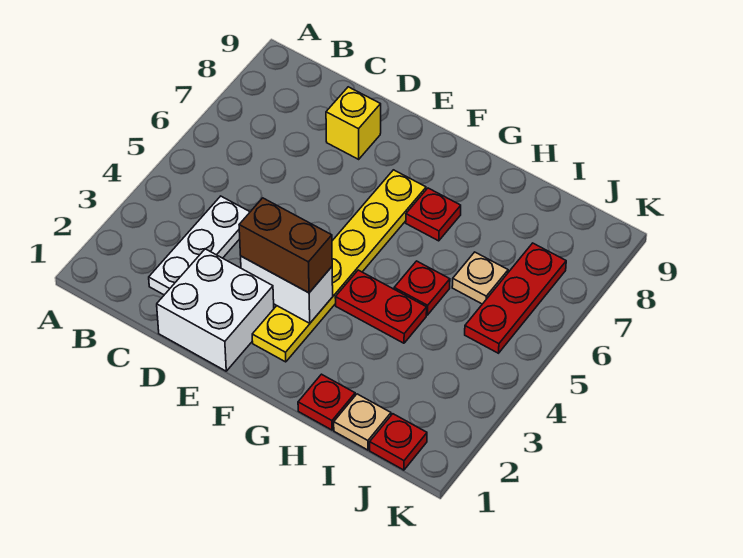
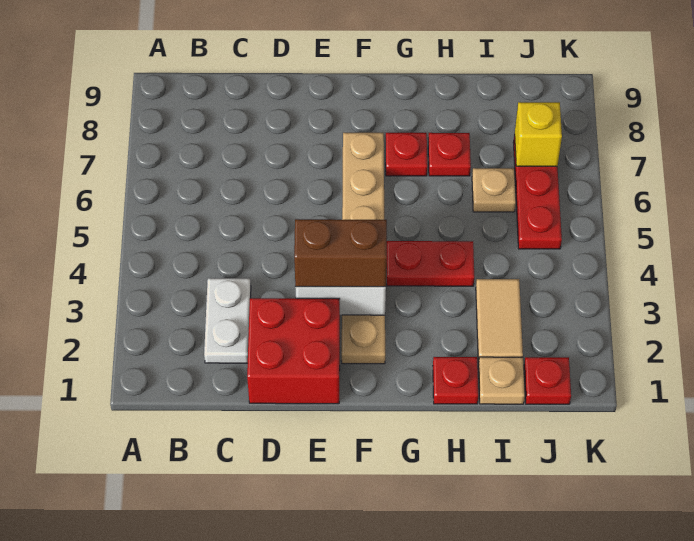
white plate C2:C4 level 1 -> white plate C2:C3 level 1
white brick D1:E2 level 1 -> red brick D1:E2 level 1
yellow brick D8 level 1 -> yellow brick J7 level 2
yellow plate F2:F7 level 1 -> tan plate F2:F7 level 1
red plate H5 level 1 -> red plate H7 level 1
none -> tan tile I2:I3 level 1

